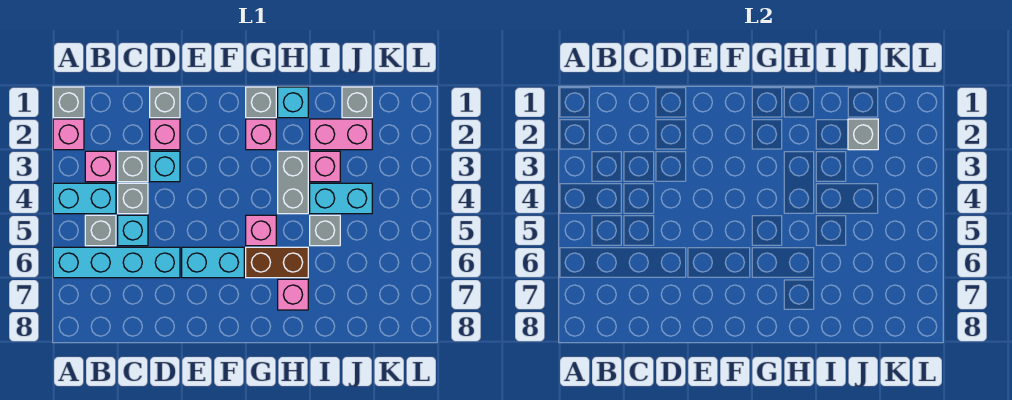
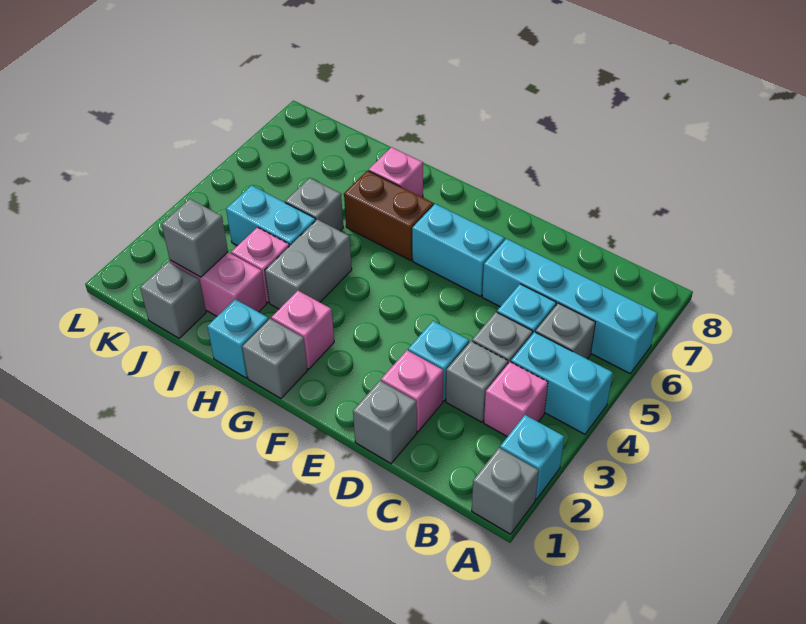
pink brick A2 level 1 -> cyan brick A2 level 1
pink brick G5 level 1 -> none

